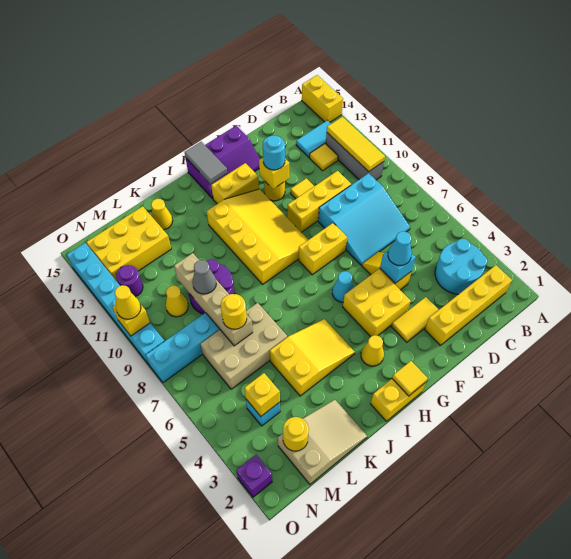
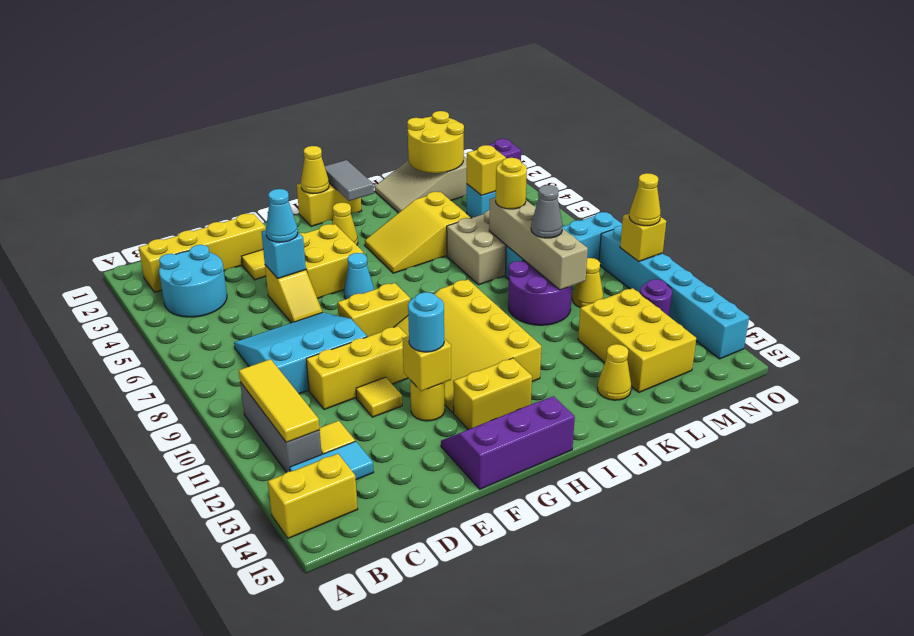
yellow brick A14:A15 level 1 -> yellow brick A14:B14 level 1
yellow tile H1 level 2 -> yellow cone H1 level 2
grey tile H14:H15 level 2 -> grey tile I1:I2 level 2
yellow brick L13:N14 level 1 -> yellow brick L12:M14 level 1
yellow round brick M2 level 2 -> yellow round brick L1:M2 level 2

